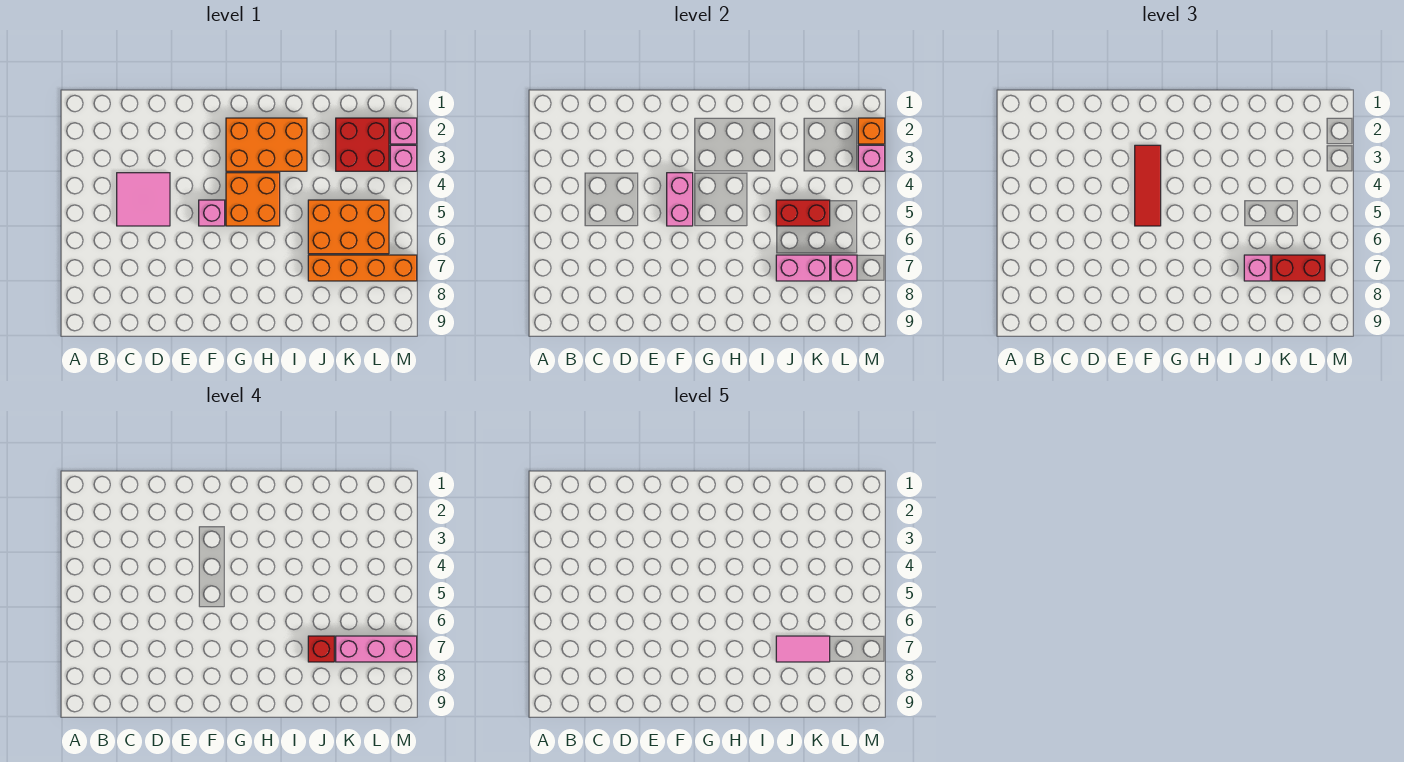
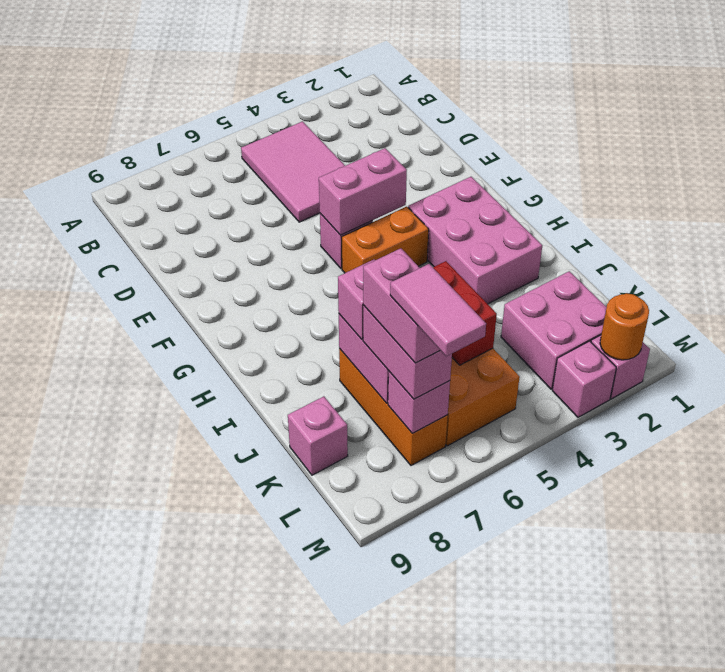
pink tile C4:D5 level 1 -> pink tile B4:D5 level 1
red tile F3:F5 level 3 -> none
orange brick G2:I3 level 1 -> pink brick G2:I3 level 1
orange brick G4:H5 level 1 -> orange brick G4:G5 level 1
orange brick J7:M7 level 1 -> orange brick J7:L7 level 1
red brick J7 level 4 -> none
pink tile J7:K7 level 5 -> pink tile L7:M7 level 5
red brick K2:L3 level 1 -> pink brick K2:L3 level 1
red brick K7:L7 level 3 -> pink brick K7:L7 level 3
pink brick K7:M7 level 4 -> pink brick K7:L7 level 4
orange brick M2 level 2 -> orange round brick M2 level 2
pink brick M3 level 2 -> pink brick K9 level 1

